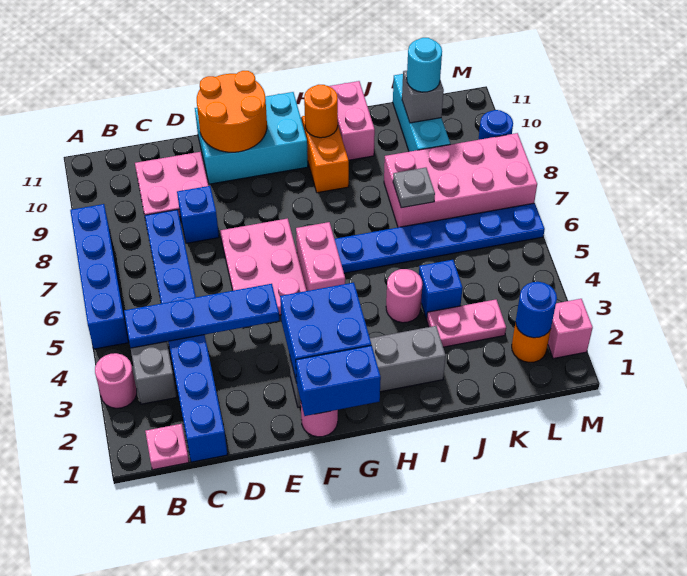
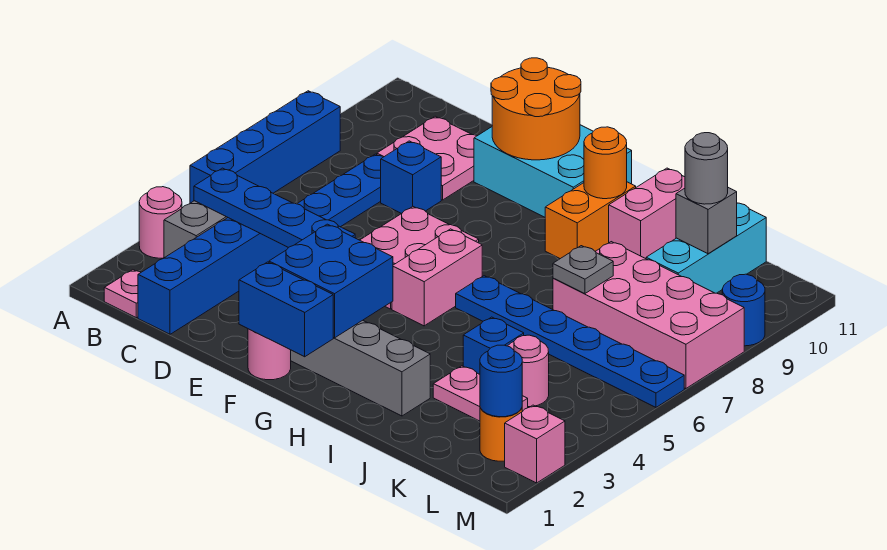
pink round brick I4 level 1 -> pink round brick K4 level 1
cyan round brick K10 level 3 -> grey round brick K10 level 3

